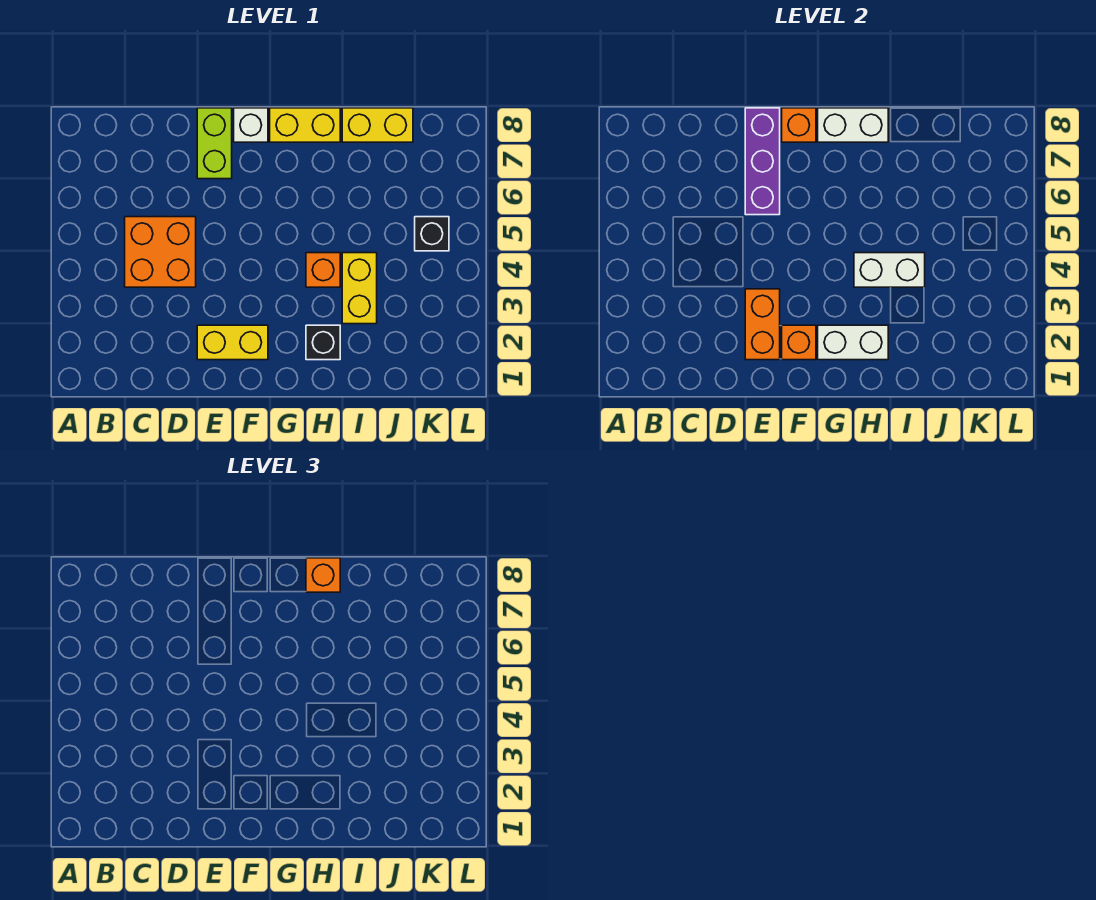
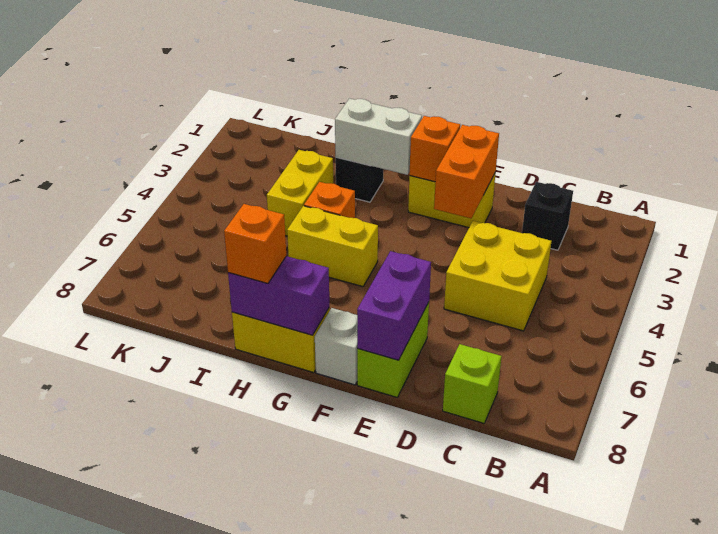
orange brick C4:D5 level 1 -> yellow brick C4:D5 level 1
none -> lime brick C8 level 1
purple brick E6:E8 level 2 -> purple brick E7:E8 level 2
orange brick F8 level 2 -> none
white brick G8:H8 level 2 -> purple brick G8:H8 level 2
white brick H4:I4 level 2 -> none
yellow brick I8:J8 level 1 -> yellow brick G5:H5 level 1
black brick K5 level 1 -> black brick C2 level 1

